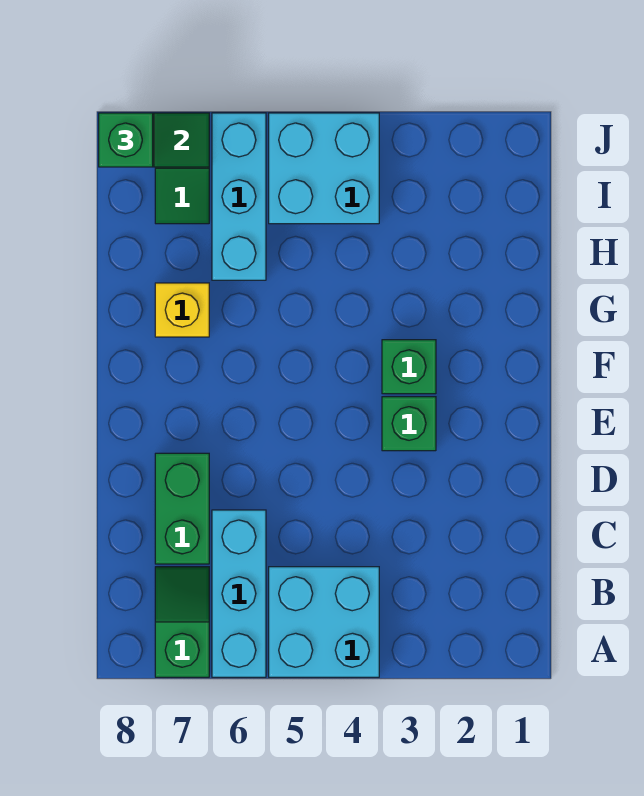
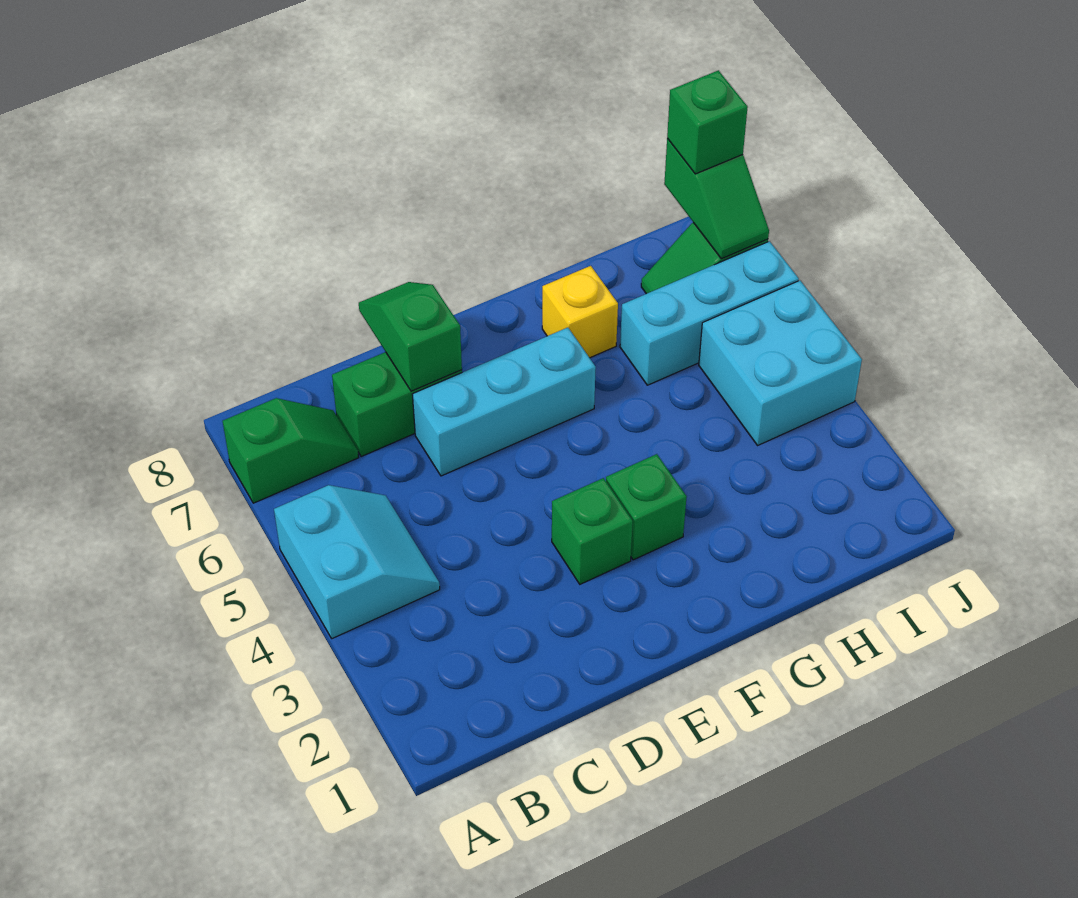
cyan brick A4:B5 level 1 -> cyan slope A4:B5 level 1 top A
cyan brick A6:C6 level 1 -> cyan brick D6:F6 level 1
none -> green slope D7:D8 level 2 top 7

